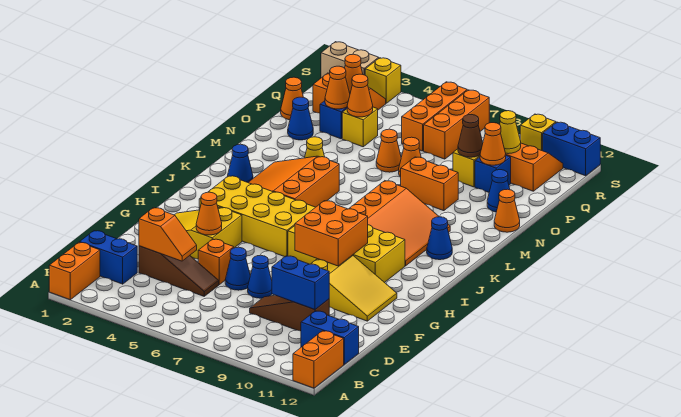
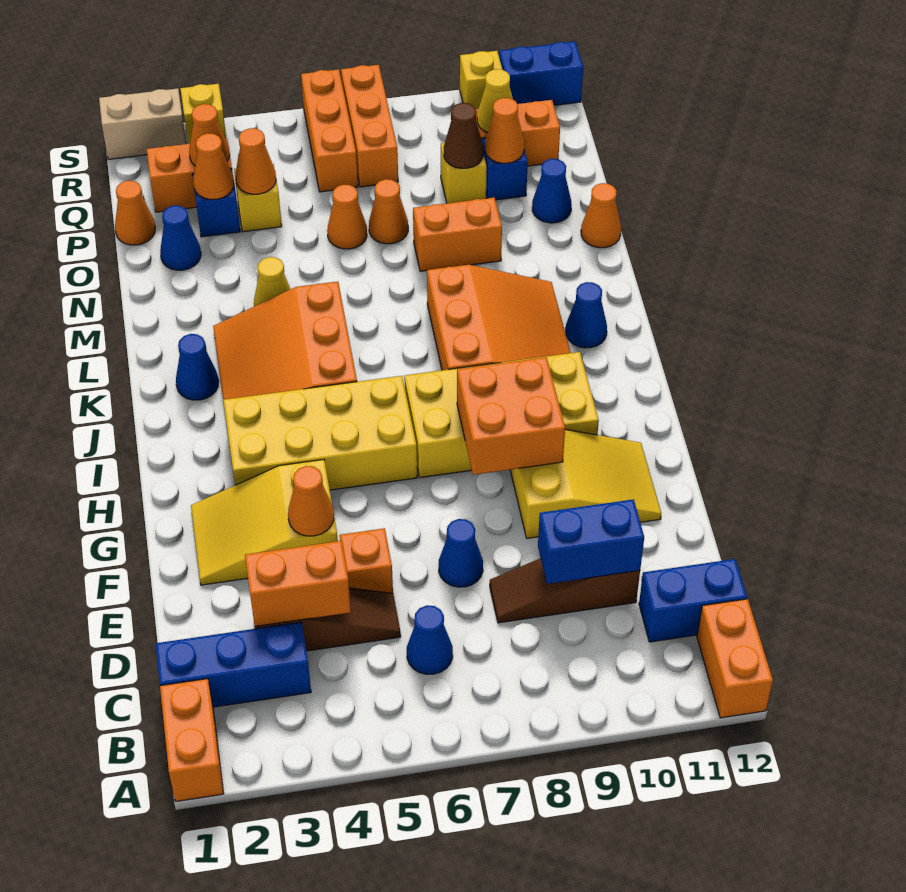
blue brick C1:C2 level 1 -> blue brick C1:C3 level 1
orange slope D3:D4 level 2 top 3 -> orange brick D3:D4 level 2
blue cone E6 level 1 -> blue cone C6 level 1

